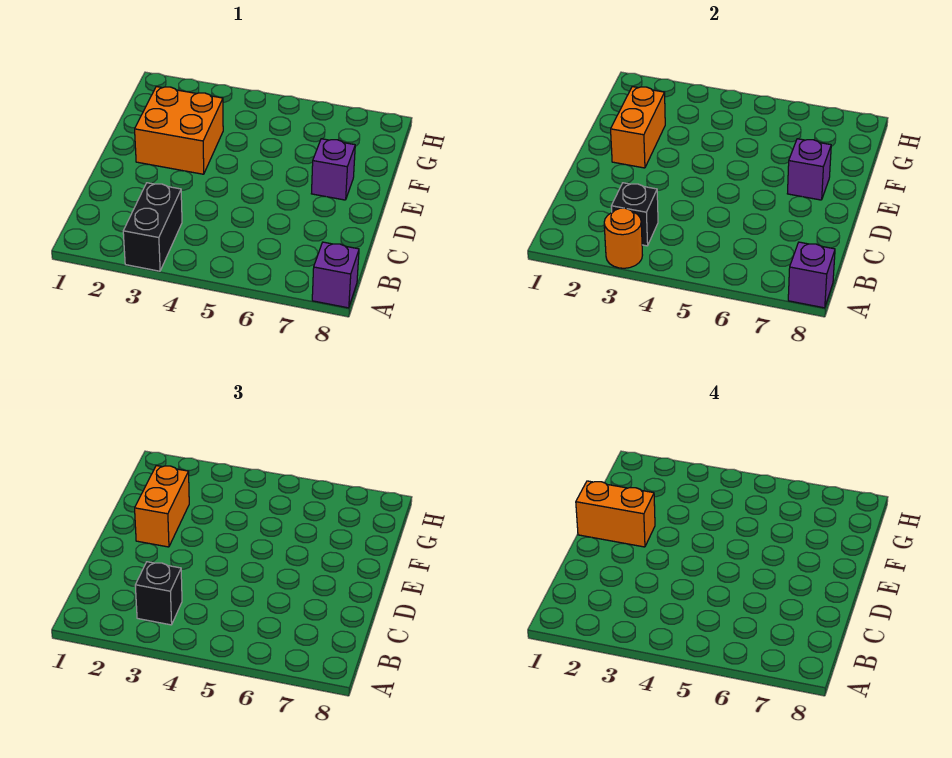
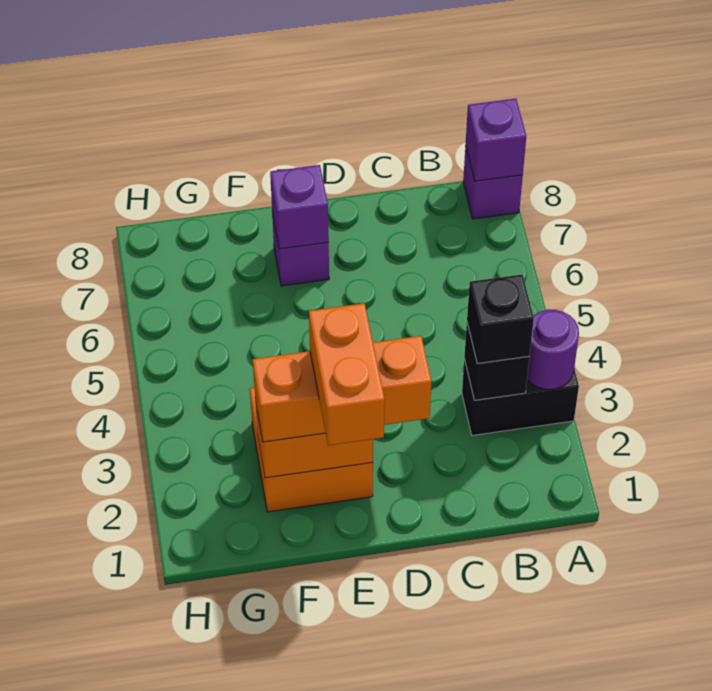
orange round brick A3 level 2 -> purple round brick A3 level 2
orange brick E2:F2 level 3 -> orange brick D2:F2 level 3

